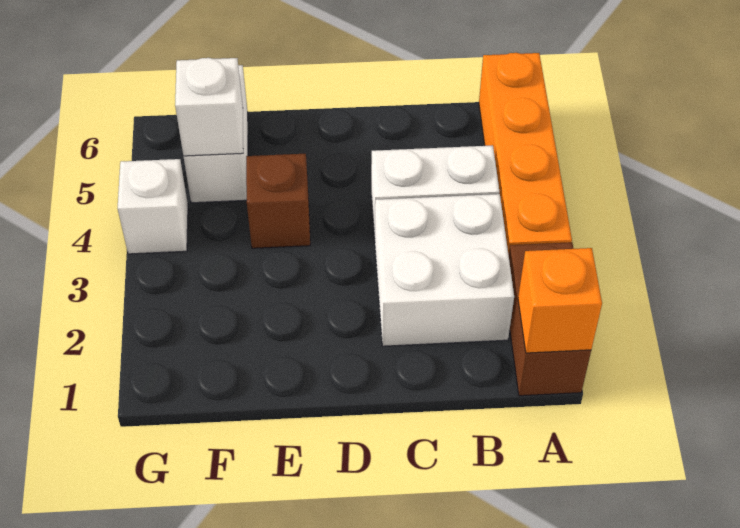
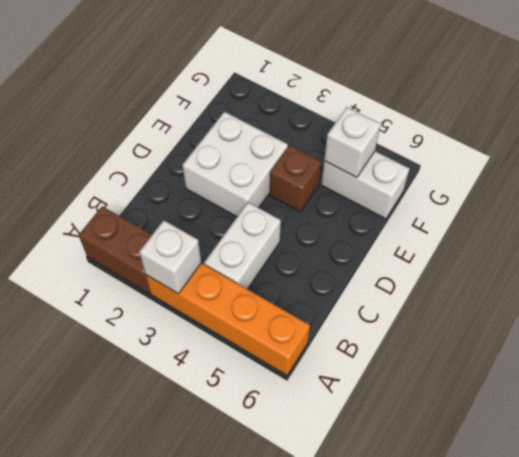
orange brick A1 level 2 -> none
white brick B2:C3 level 1 -> white brick D2:E3 level 1
white brick G4 level 1 -> white brick A3 level 2

